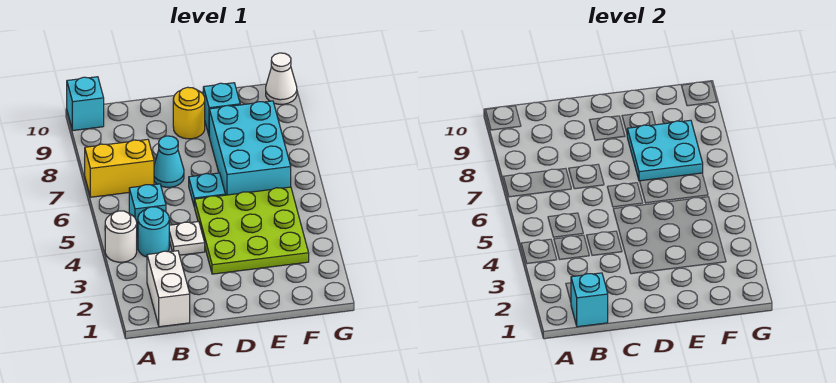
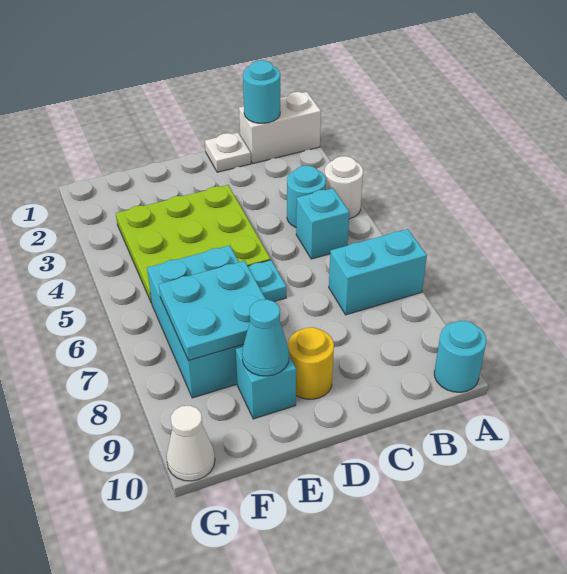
yellow brick A7:B7 level 1 -> cyan brick A7:B7 level 1
cyan brick A10 level 1 -> cyan round brick A10 level 1
white brick B1:B2 level 1 -> white brick A1:B1 level 1
cyan brick B1 level 2 -> cyan round brick B1 level 2
white plate C4 level 1 -> white plate C1 level 1
cyan cone C7 level 1 -> cyan cone E9 level 2

